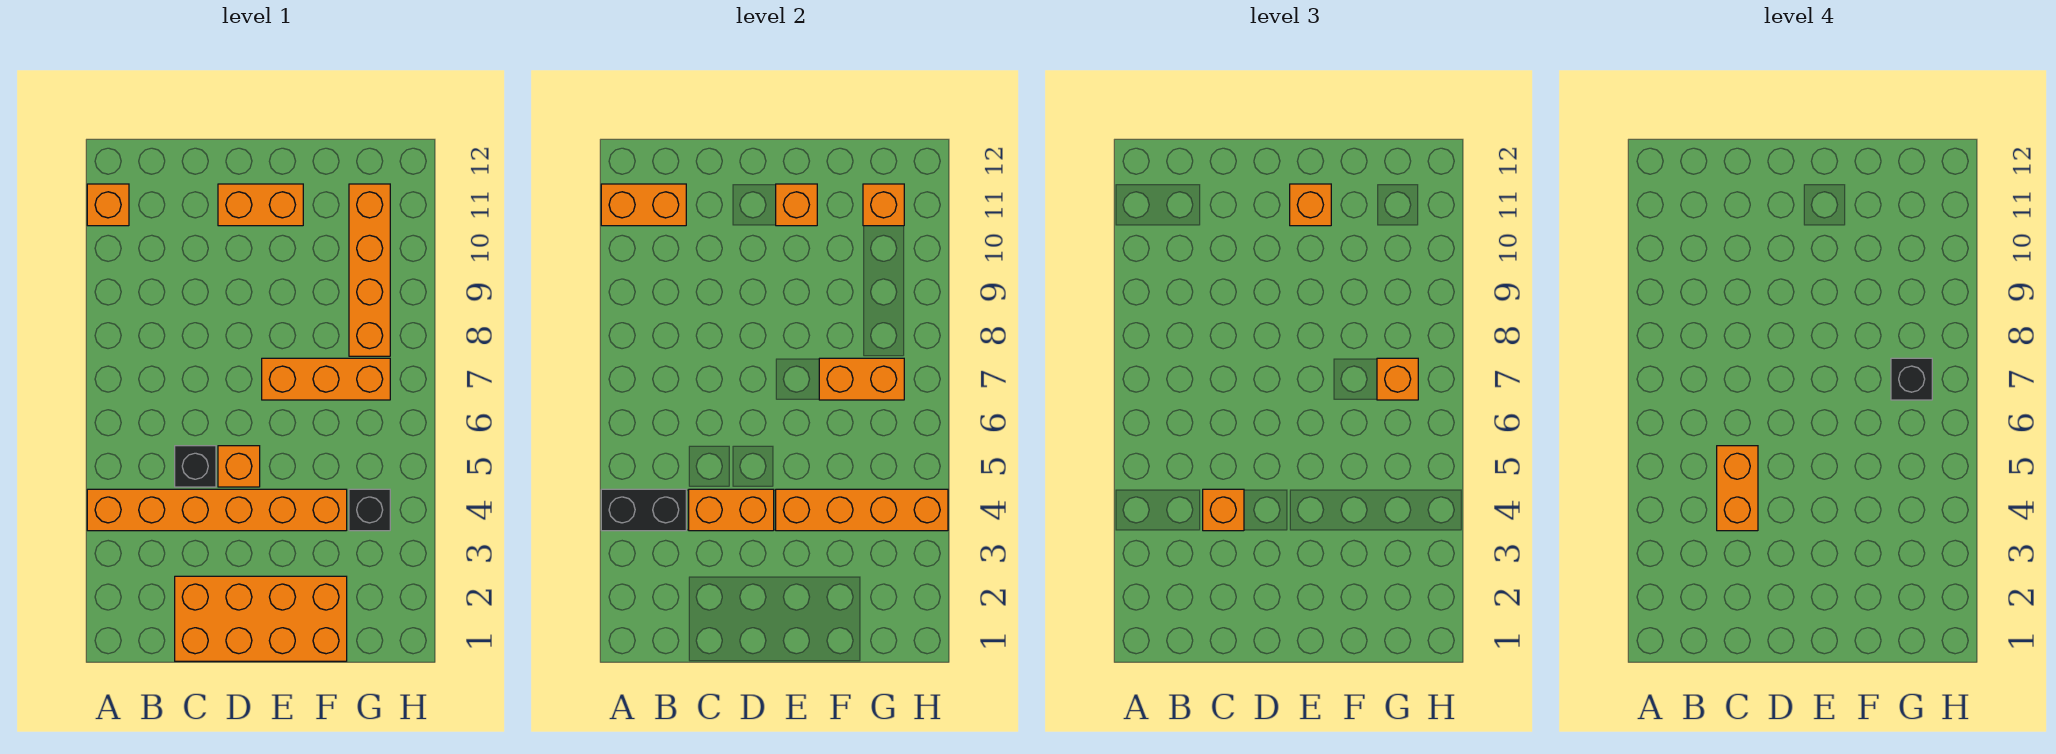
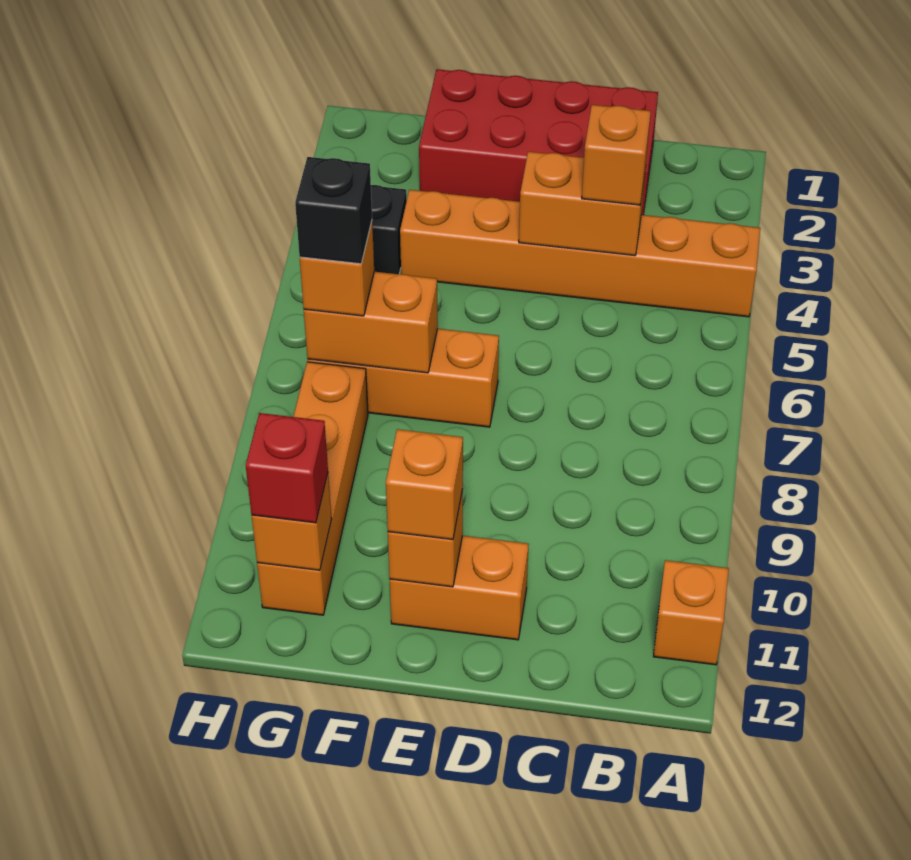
black brick A4:B4 level 2 -> none
orange brick A11:B11 level 2 -> none
orange brick C1:F2 level 1 -> red brick C1:F2 level 1
orange brick C4:C5 level 4 -> none
black brick C5 level 1 -> none
orange brick D5 level 1 -> none
orange brick E4:H4 level 2 -> none
none -> red brick G11 level 3

